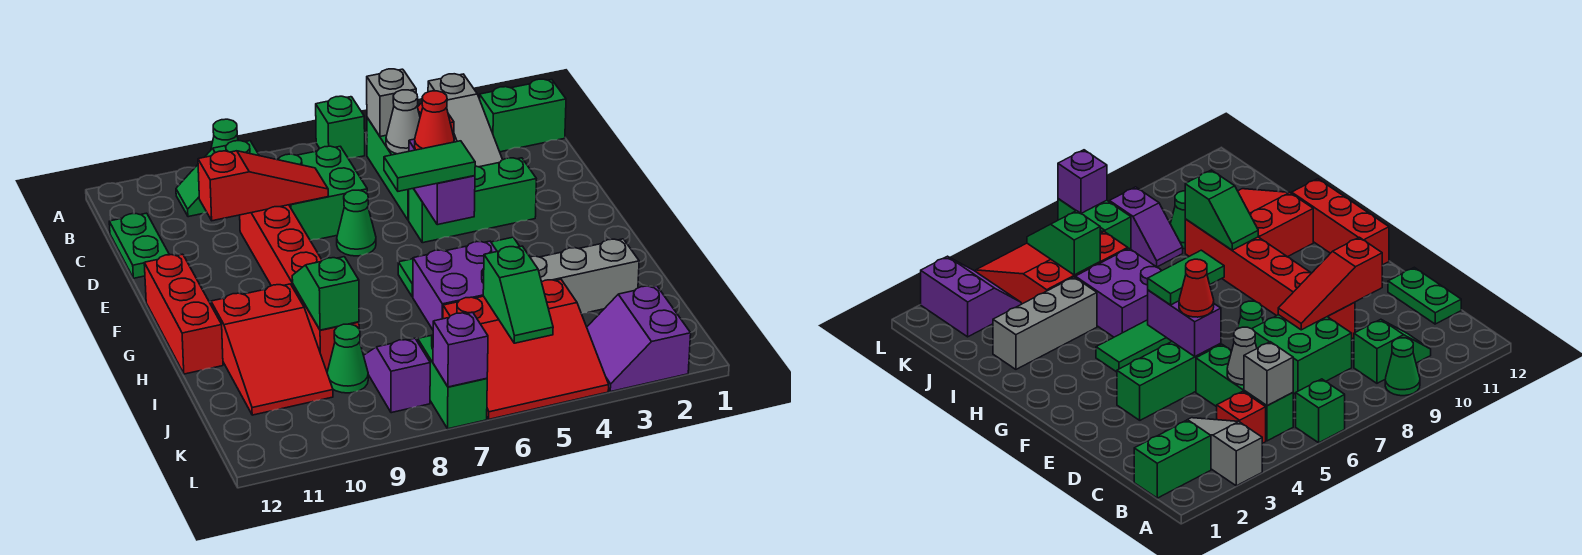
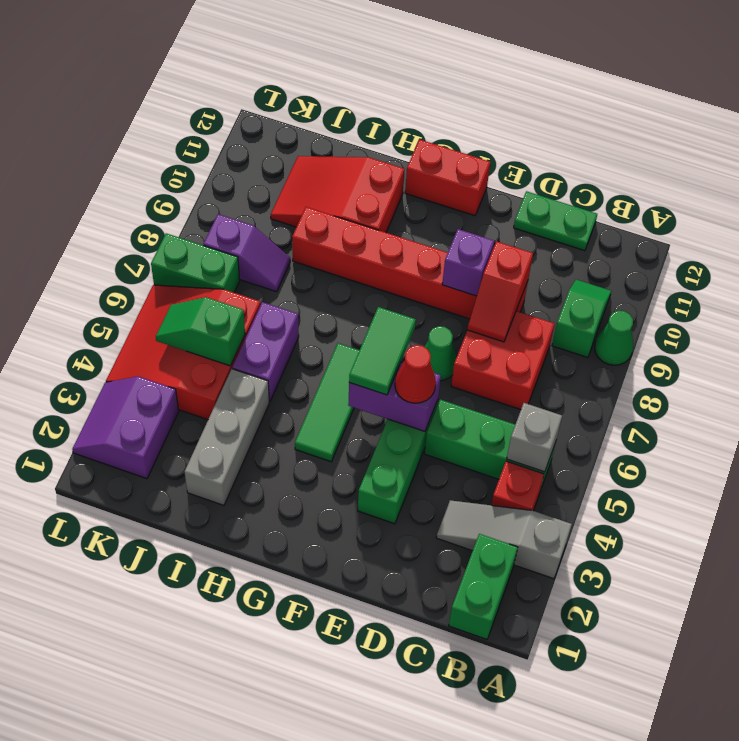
green brick A6 level 1 -> none
grey cone C5 level 2 -> none
green brick C7:D8 level 1 -> red brick C7:D8 level 1
red slope D8:D10 level 2 top 10 -> red slope D8:D9 level 2 top 9
red brick F12:H12 level 1 -> red brick F12:G12 level 1
purple brick H5:I6 level 1 -> purple brick I5:I6 level 1
green slope H9:I9 level 2 top I -> none
green cone J9 level 1 -> none
purple slope K2:L3 level 1 top 2 -> purple slope K2:L3 level 1 top K
purple brick L7 level 2 -> purple brick E9 level 2

